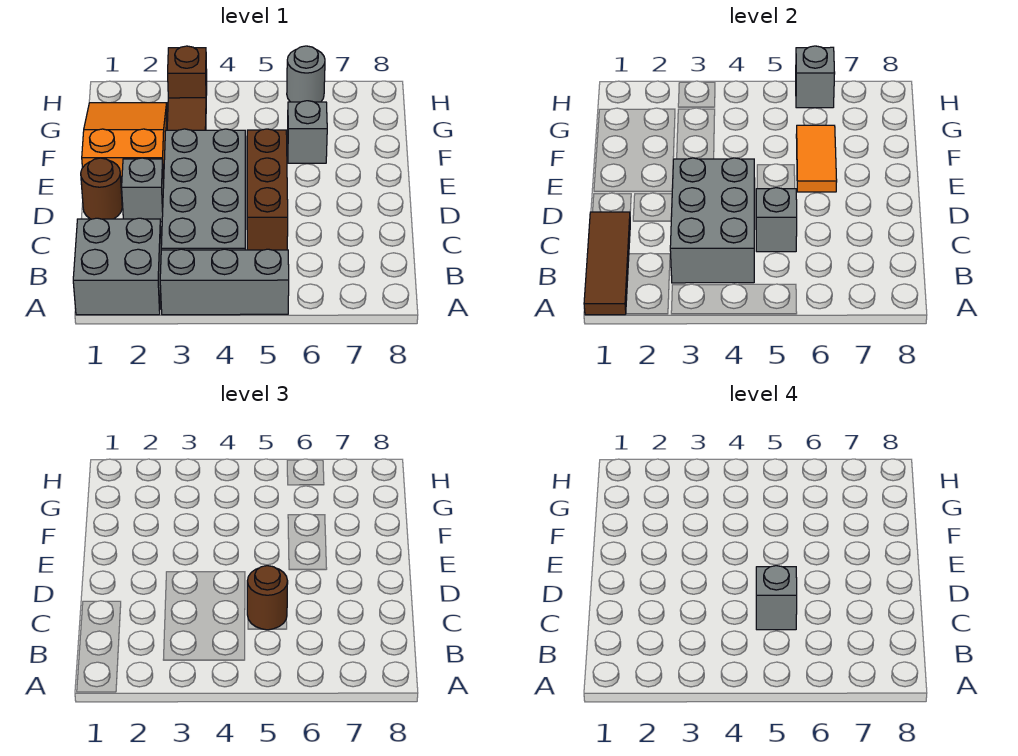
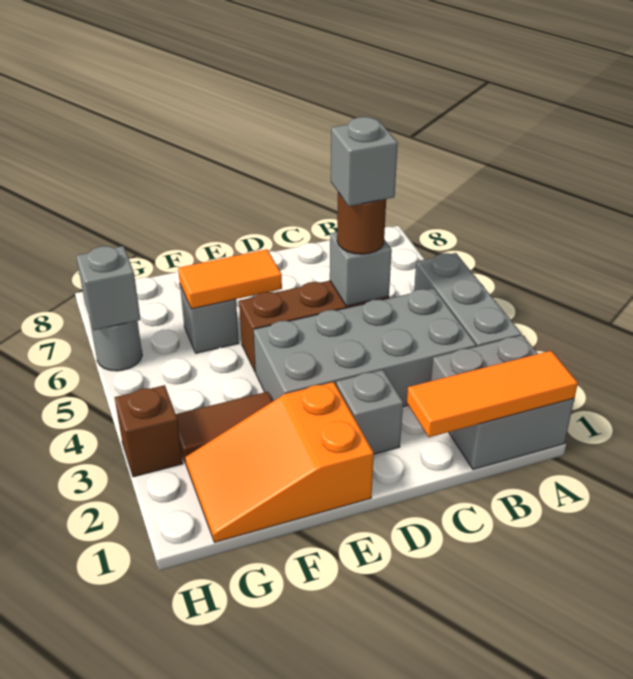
brown tile A1:C1 level 2 -> orange tile A1:C1 level 2
grey brick B3:D4 level 2 -> none
brown round brick D1 level 1 -> none

